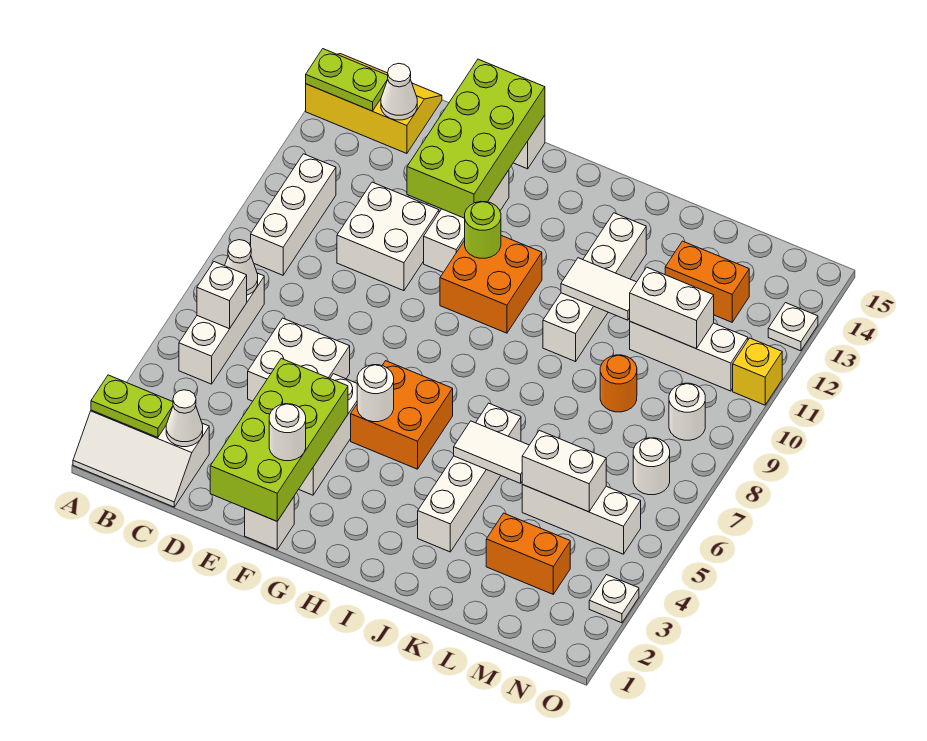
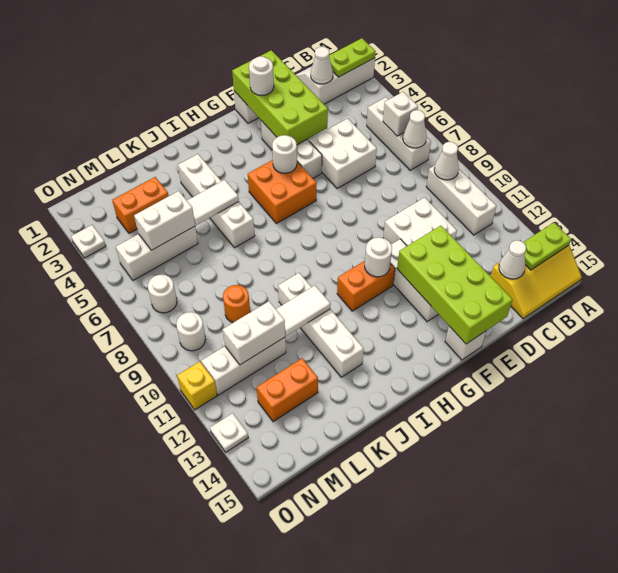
none -> white cone B9 level 2
orange brick G10:H11 level 1 -> orange brick G11:H11 level 1
lime round brick G11 level 2 -> white round brick G11 level 2

